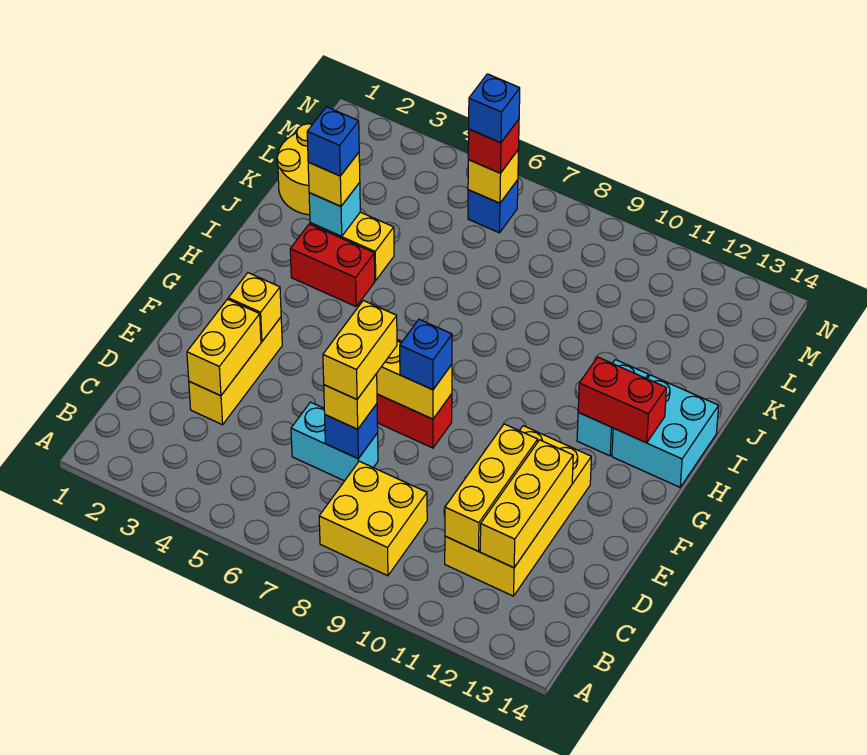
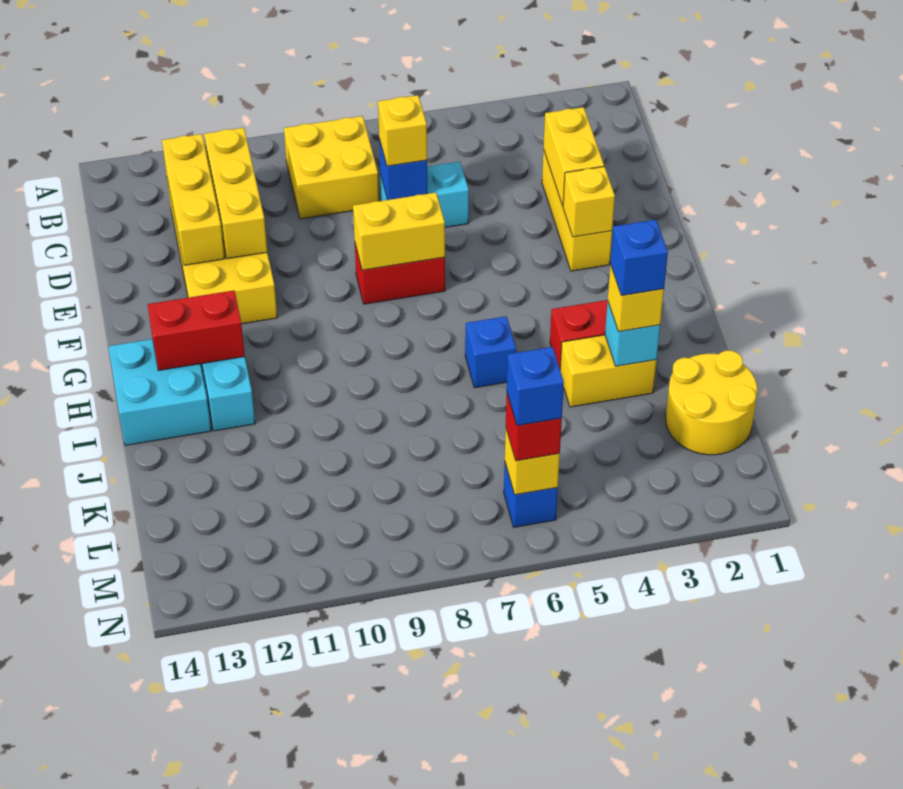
yellow brick D7:E7 level 4 -> none
blue brick F8 level 3 -> blue brick I6 level 1

